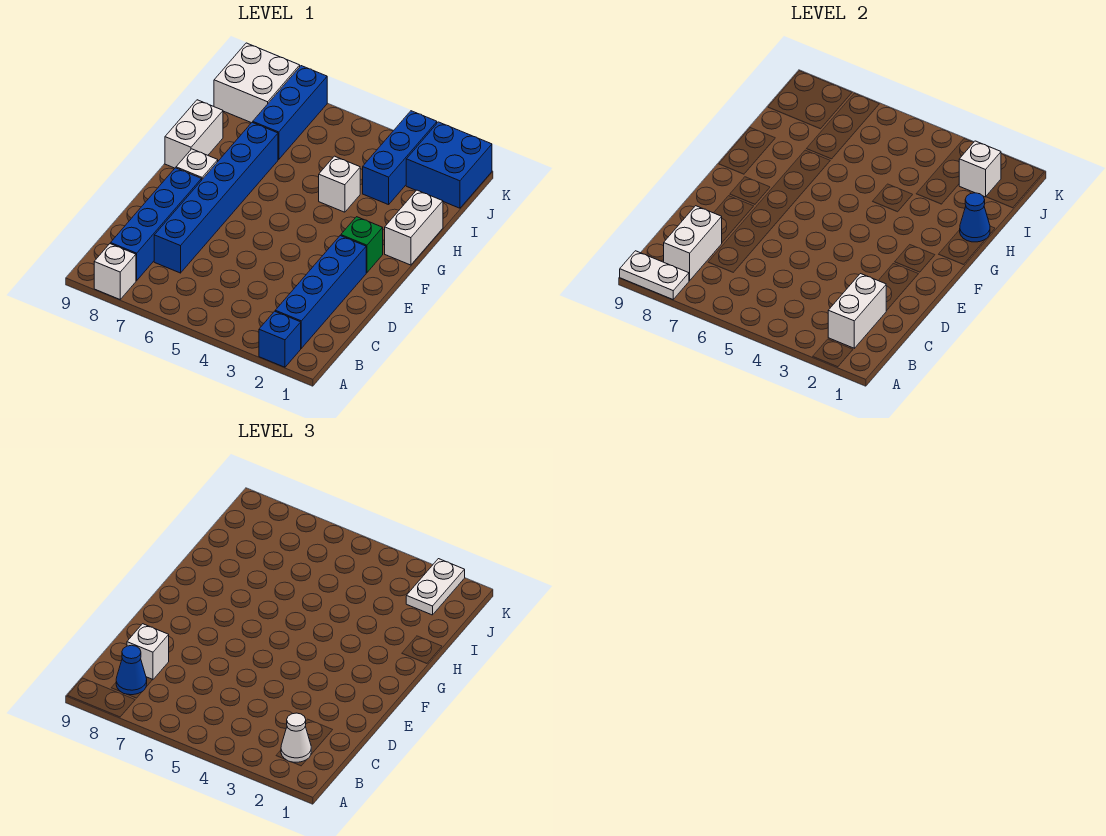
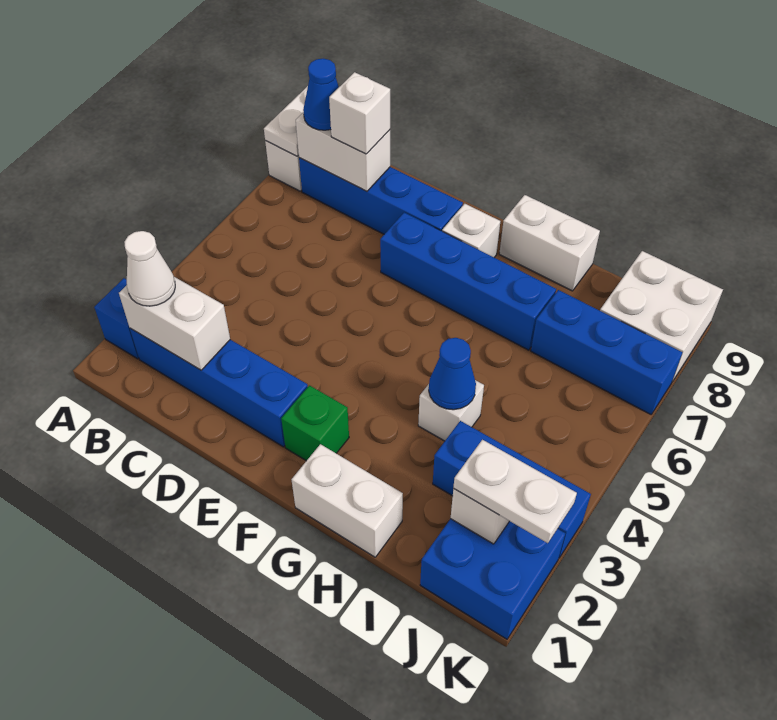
blue brick C7:H7 level 1 -> blue brick E7:H7 level 1
blue cone H1 level 2 -> blue cone H4 level 2

